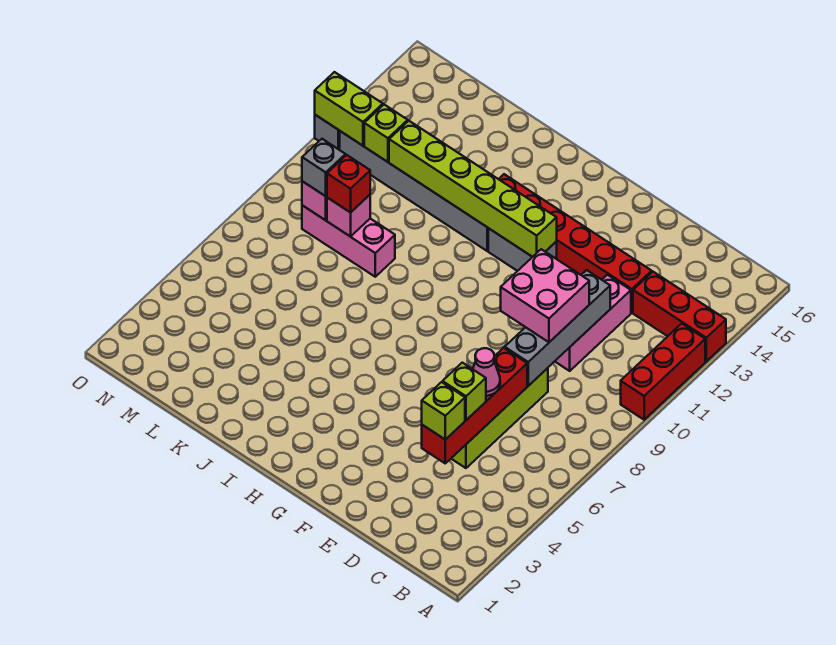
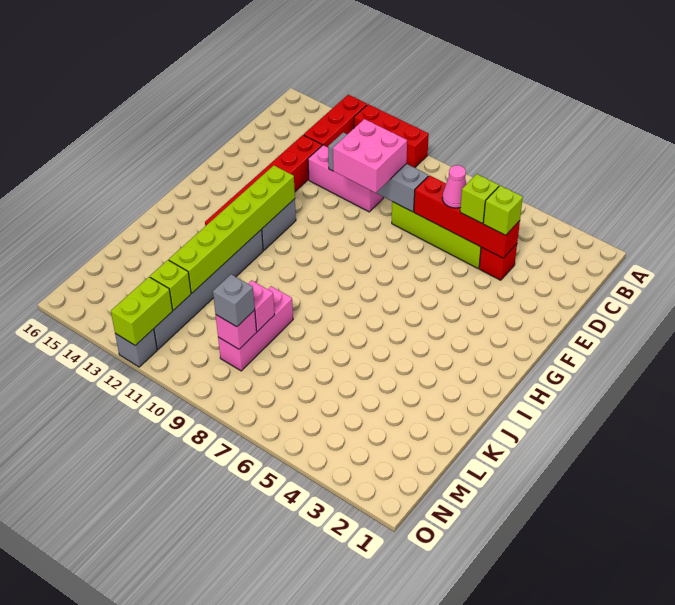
red brick L9 level 3 -> red brick D4 level 1

